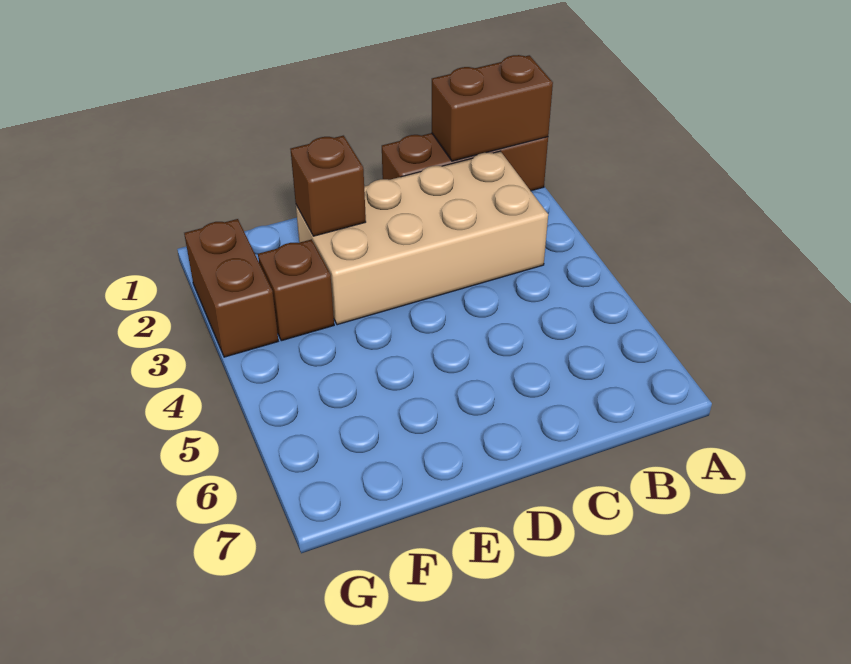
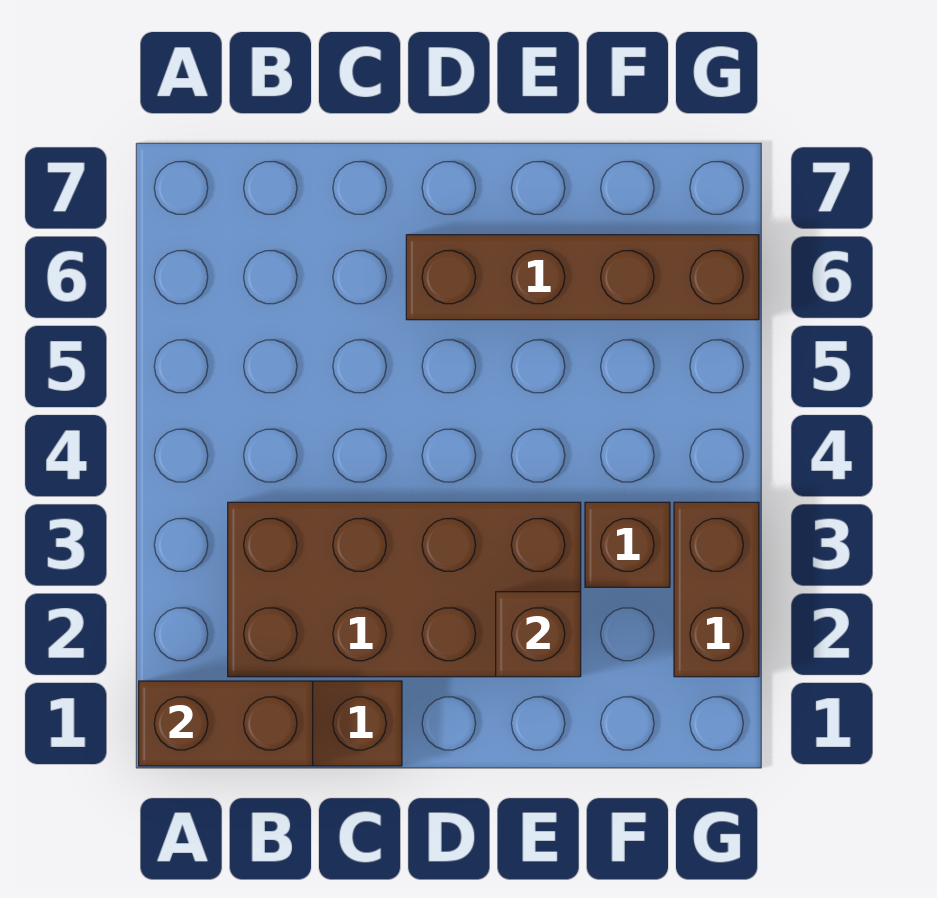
tan brick B2:E3 level 1 -> brown brick B2:E3 level 1
none -> brown brick D6:G6 level 1

